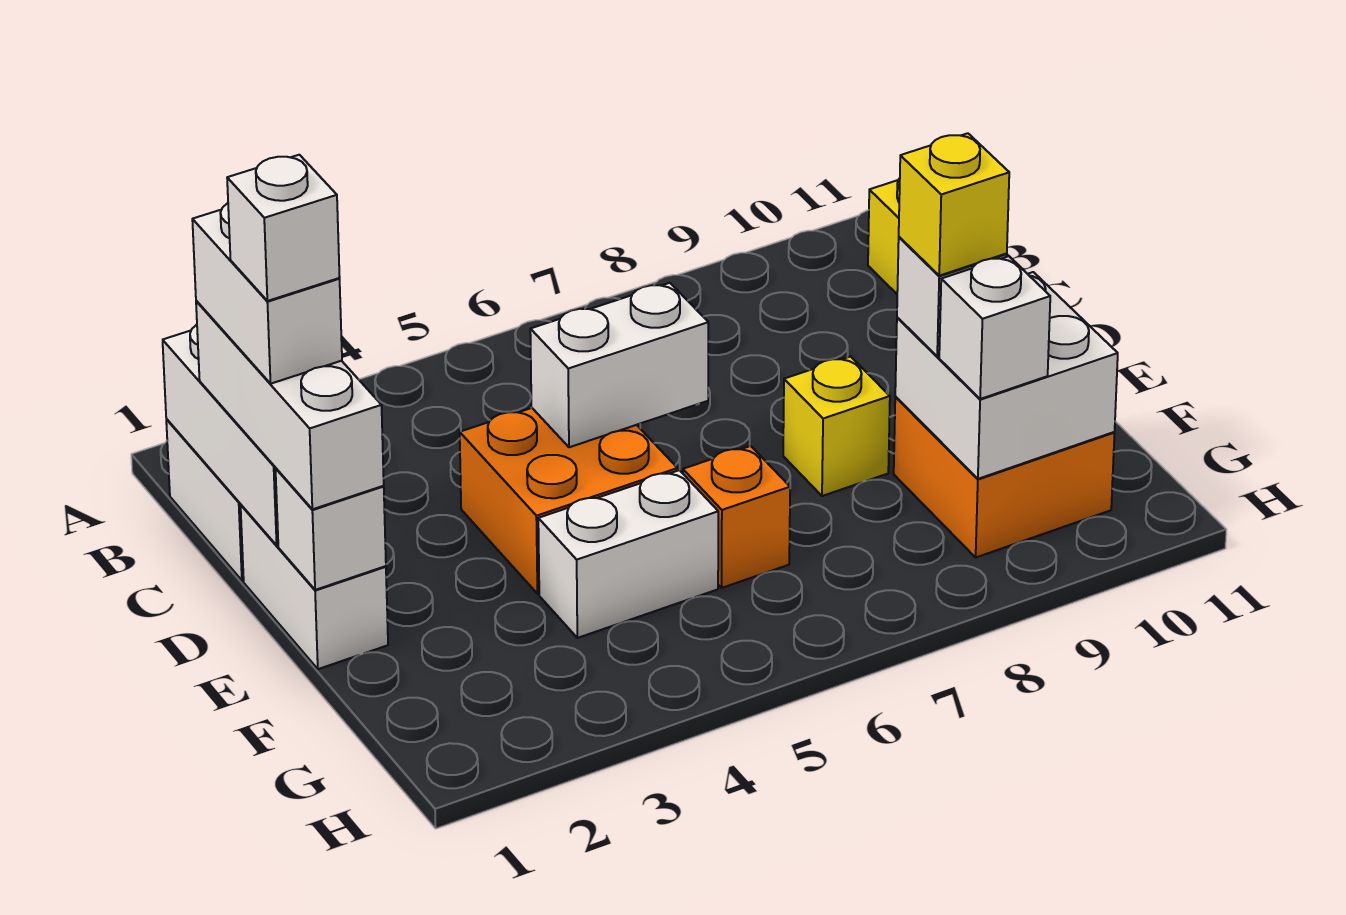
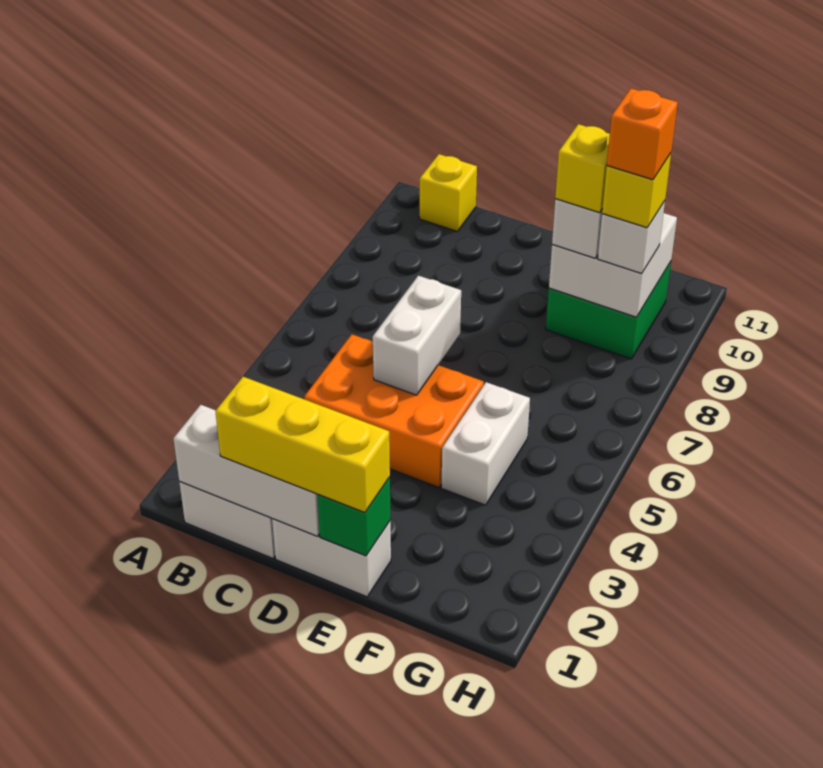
white brick C1:E1 level 3 -> yellow brick C1:E1 level 3
white brick C1:D1 level 4 -> none
white brick D1 level 5 -> none
orange brick D4:E5 level 1 -> orange brick C4:E5 level 1
white brick E1 level 2 -> green brick E1 level 2
yellow brick E8 level 1 -> yellow brick G9 level 4
orange brick F6 level 1 -> orange brick G9 level 5
orange brick F9:G10 level 1 -> green brick F9:G10 level 1

